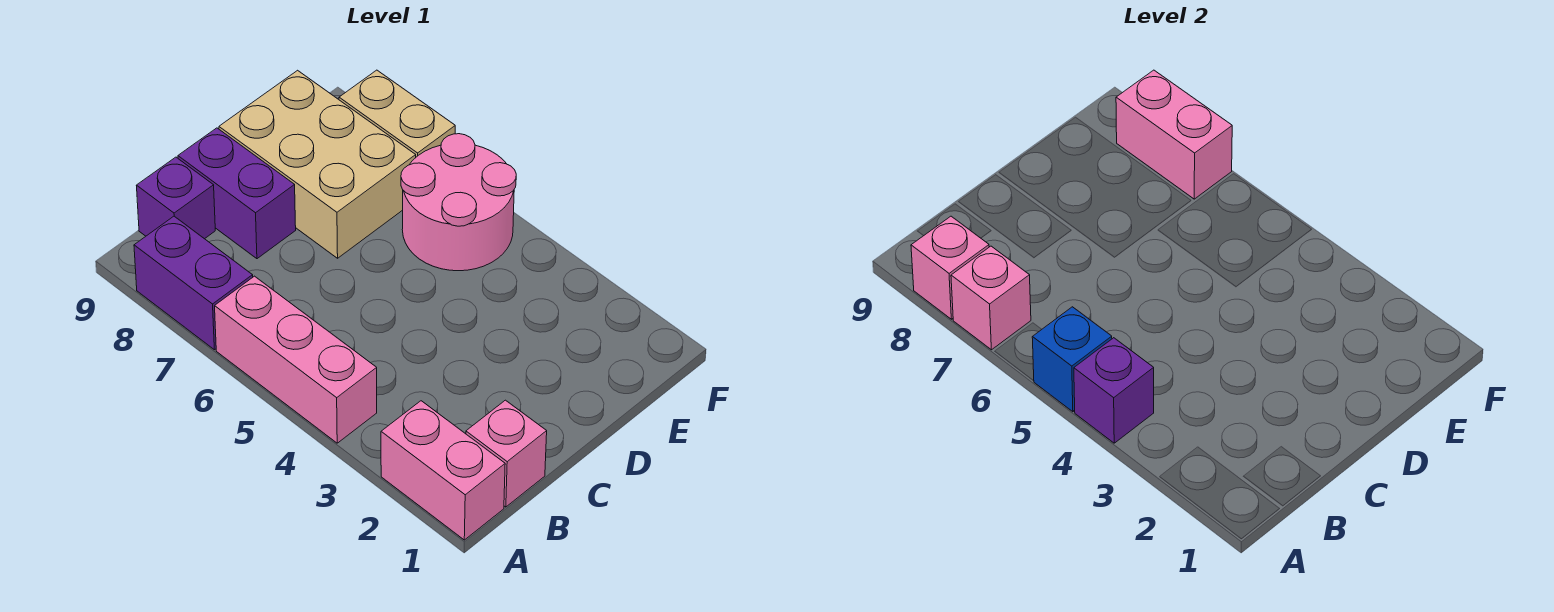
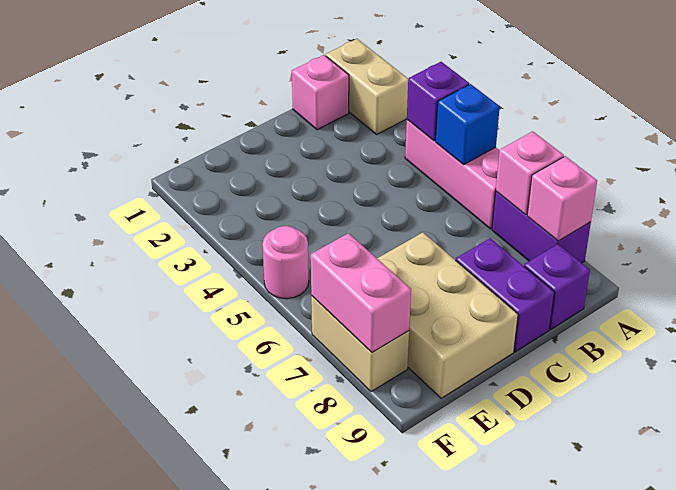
pink brick A1:A2 level 1 -> tan brick A1:A2 level 1
pink round brick E5:F6 level 1 -> pink round brick F5 level 1

